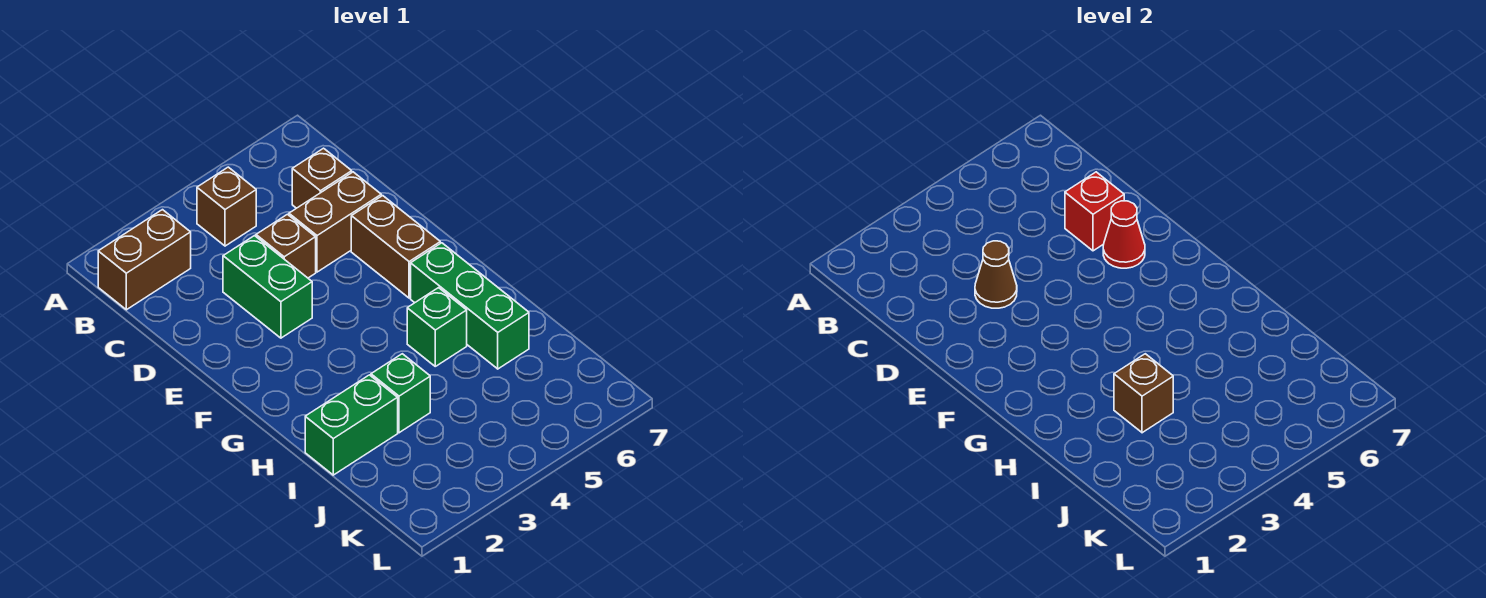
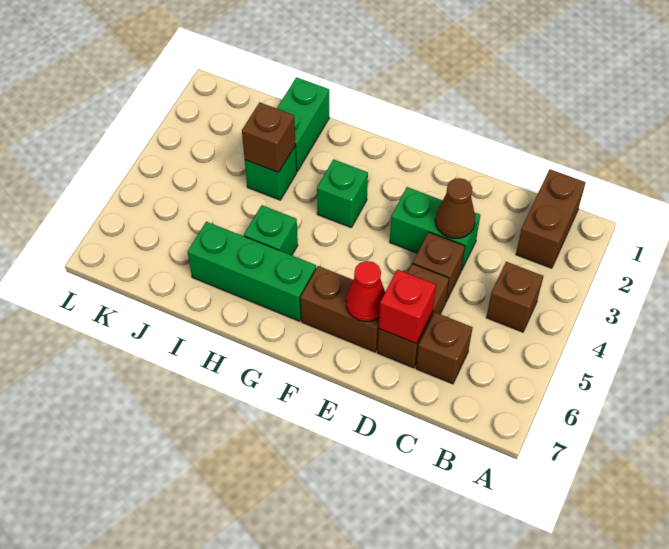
none -> green brick G3 level 1

